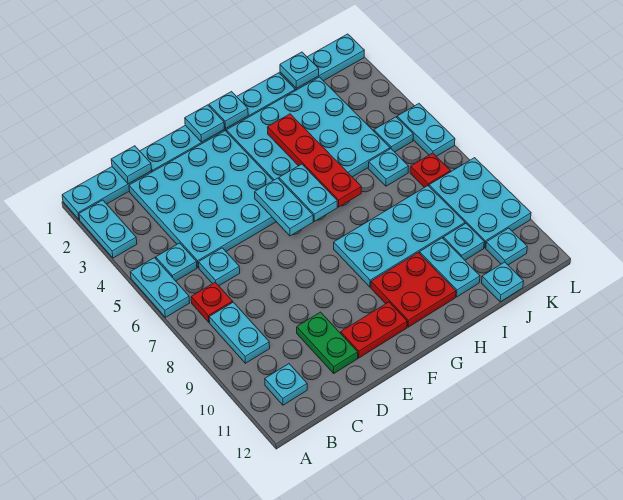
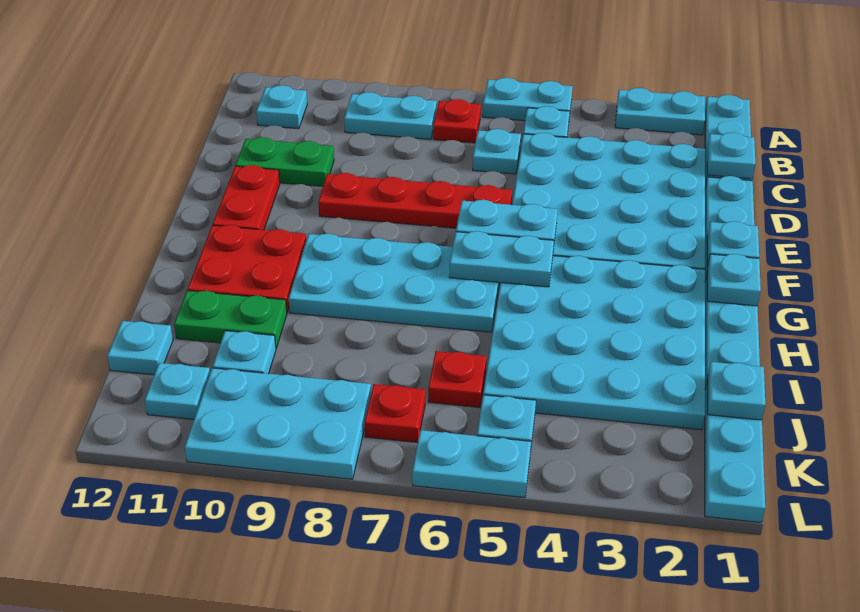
cyan plate G8:J9 level 1 -> cyan plate G6:H9 level 1
red plate H3:H6 level 2 -> red plate E6:E9 level 1
cyan plate I10:I11 level 1 -> green plate I10:I11 level 1
cyan plate J6 level 1 -> red plate J6 level 1

